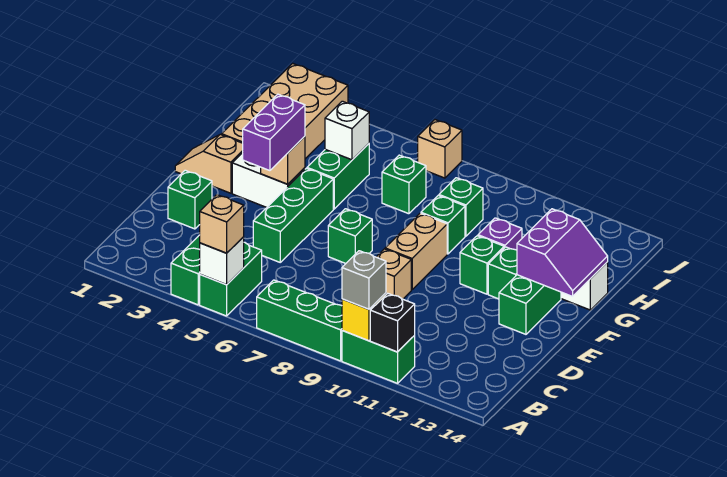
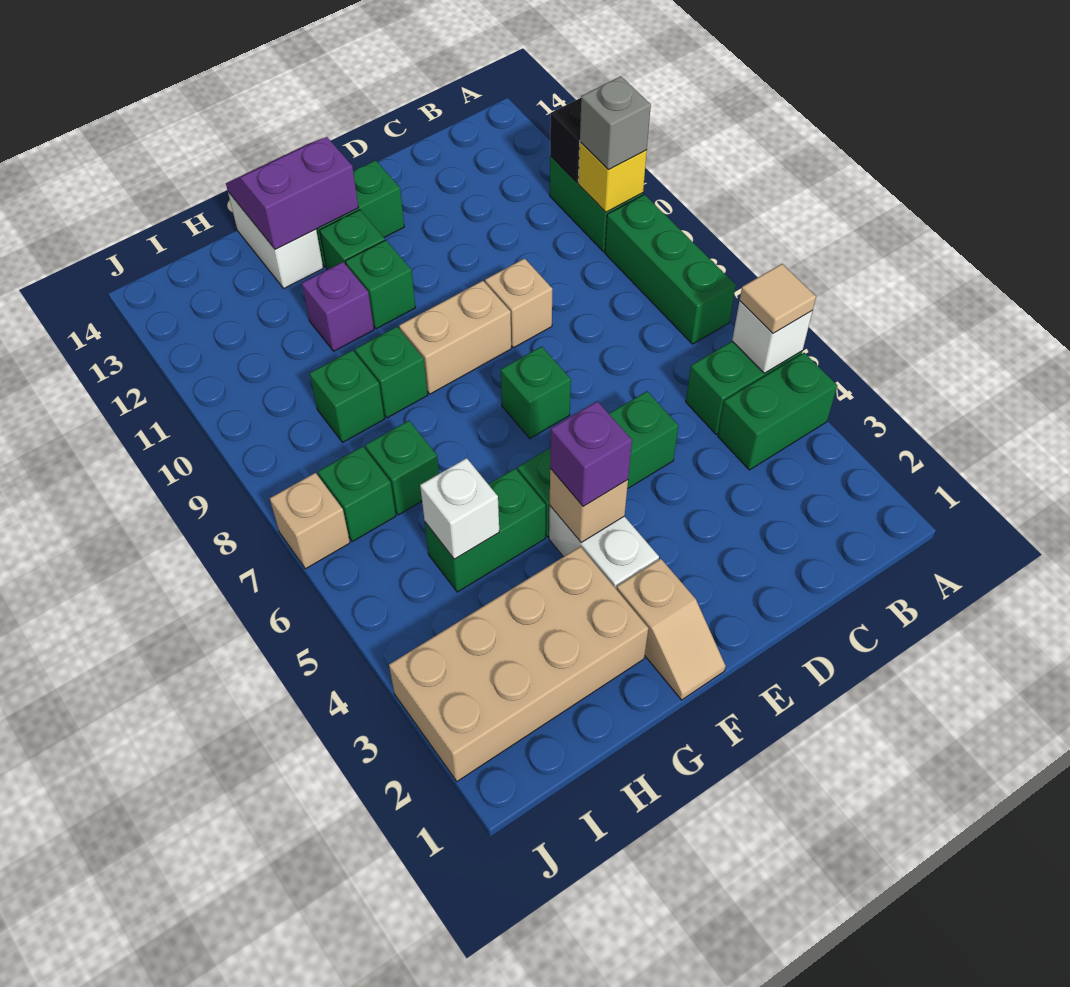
tan brick A5 level 3 -> tan tile A5 level 3
green brick D2 level 1 -> green brick I7 level 1
purple brick E4:F4 level 3 -> purple brick F4 level 3

